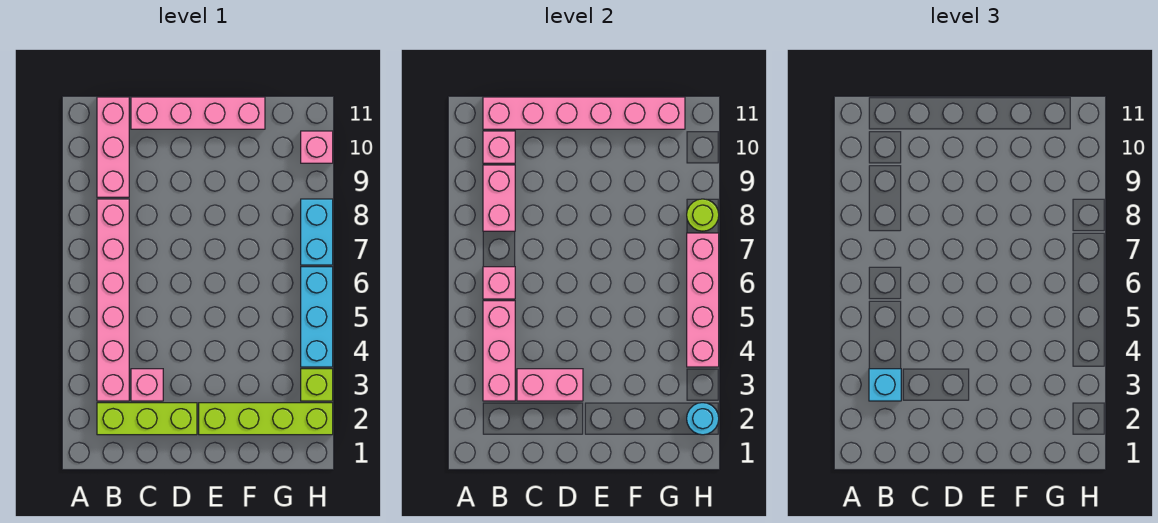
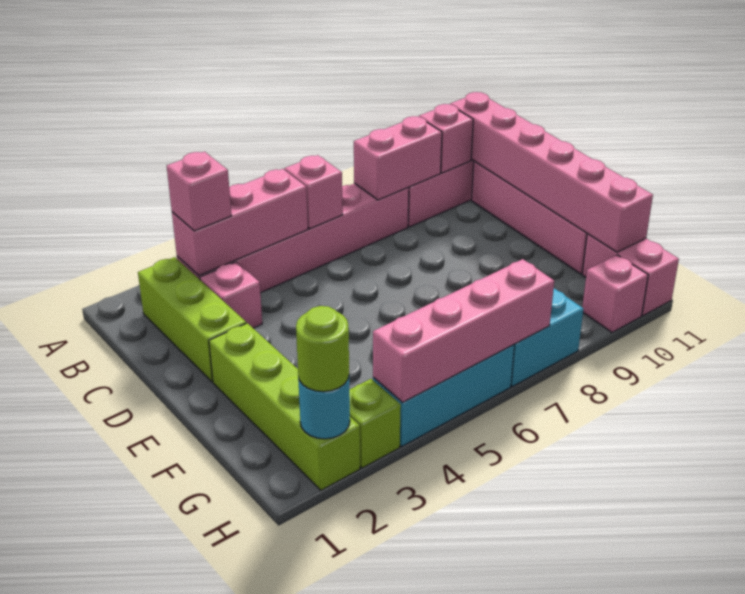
cyan brick B3 level 3 -> pink brick B3 level 3
pink brick C3:D3 level 2 -> pink brick G11:H11 level 1
lime round brick H8 level 2 -> lime round brick H2 level 3

